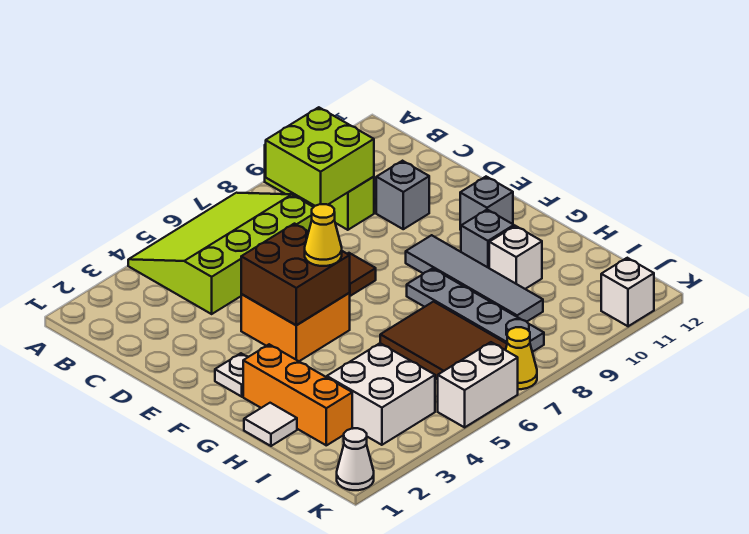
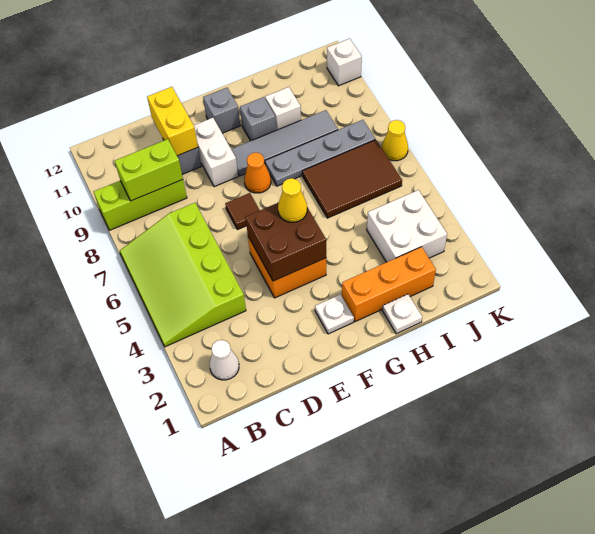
lime brick B8:C9 level 2 -> lime brick B9:C9 level 2
none -> yellow brick D10:D11 level 2
none -> orange cone F8 level 1
white tile H1 level 1 -> white plate H1 level 1
white cone K1 level 1 -> white cone B2 level 1
white brick K5:K6 level 1 -> white brick E9:E10 level 1

